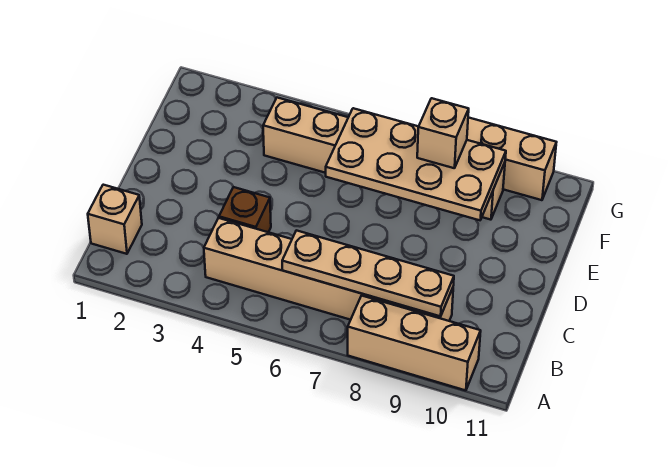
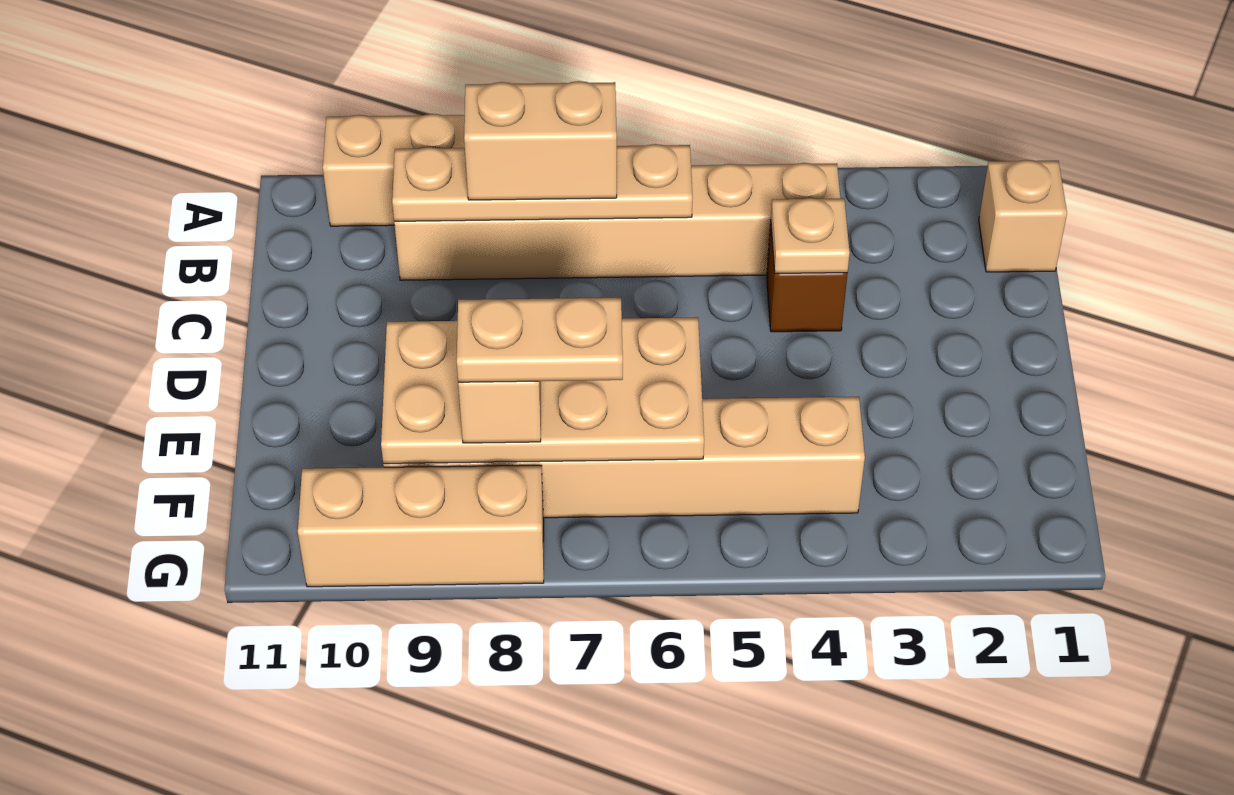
none -> tan brick B7:B8 level 3
none -> tan plate C4 level 2
none -> tan plate F7:F8 level 4

